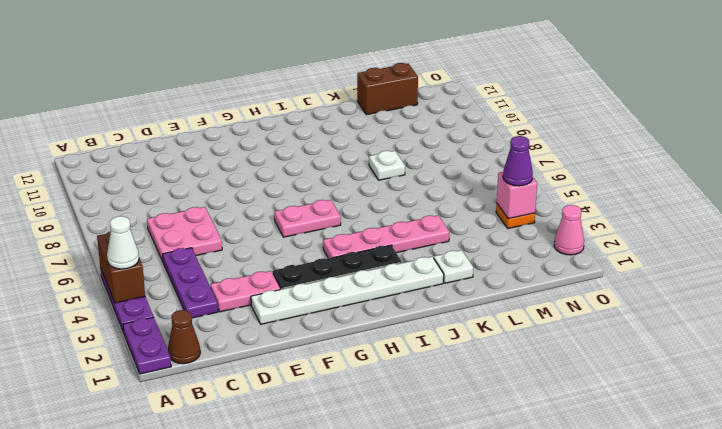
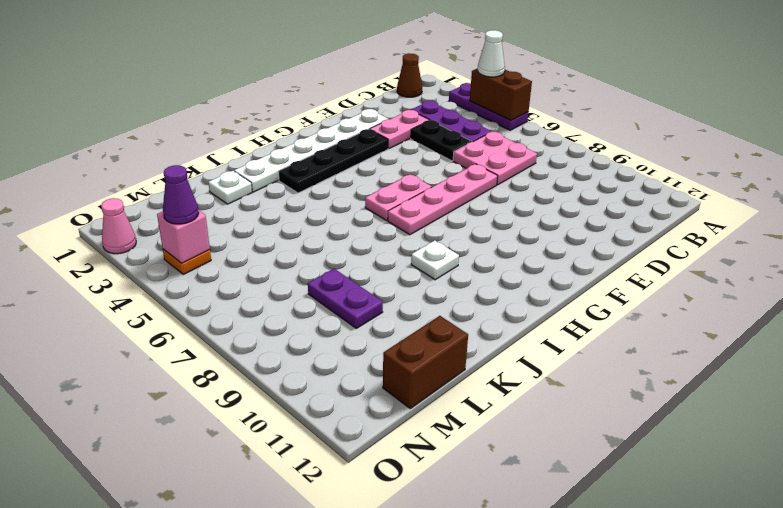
purple plate A1:A2 level 1 -> purple plate L8:L9 level 1
none -> black plate D4:D5 level 1
pink plate H4:K4 level 1 -> pink plate E7:H7 level 1
white plate K8 level 1 -> white plate I9 level 1

